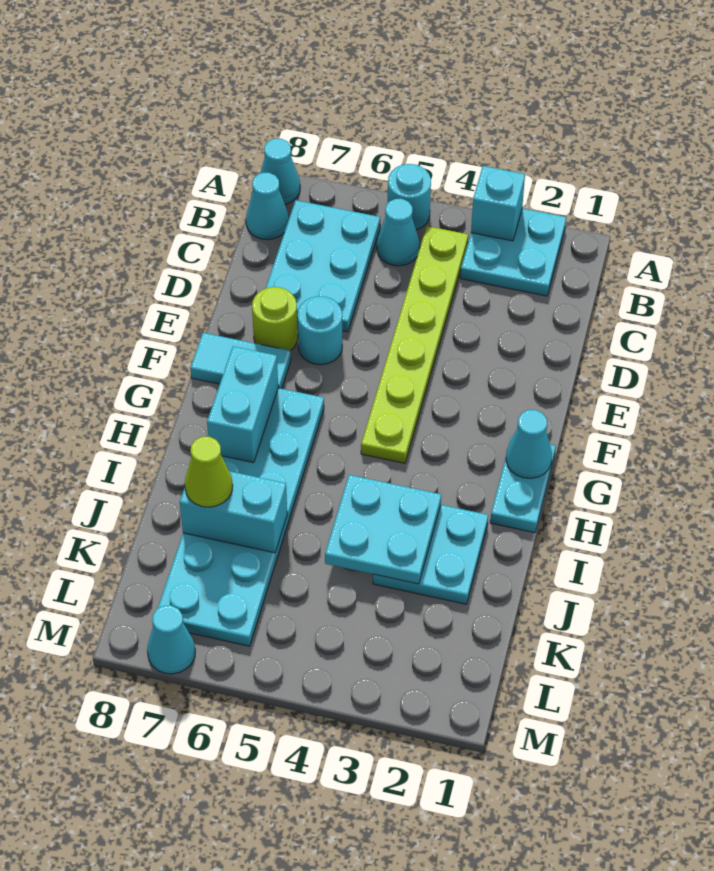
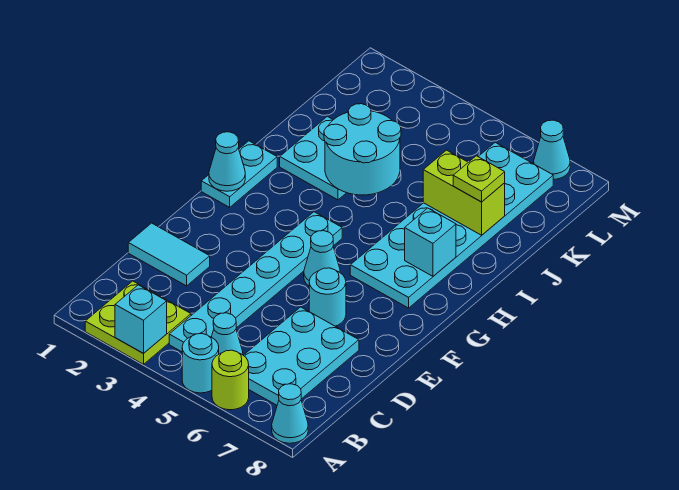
cyan plate A2:B3 level 1 -> lime plate A2:B3 level 1
lime plate B4:G4 level 1 -> cyan plate B4:G4 level 1
cyan cone B8 level 1 -> cyan cone F5 level 1
lime round brick E7 level 1 -> lime round brick A6 level 1
cyan tile F7:F8 level 1 -> cyan tile D1:D2 level 1
cyan brick G7:H7 level 2 -> cyan brick H7 level 2
cyan plate I3:J4 level 2 -> cyan round brick I3:J4 level 2
cyan brick J6:J7 level 2 -> lime brick J6:J7 level 2
lime cone J7 level 3 -> lime plate J7 level 3

